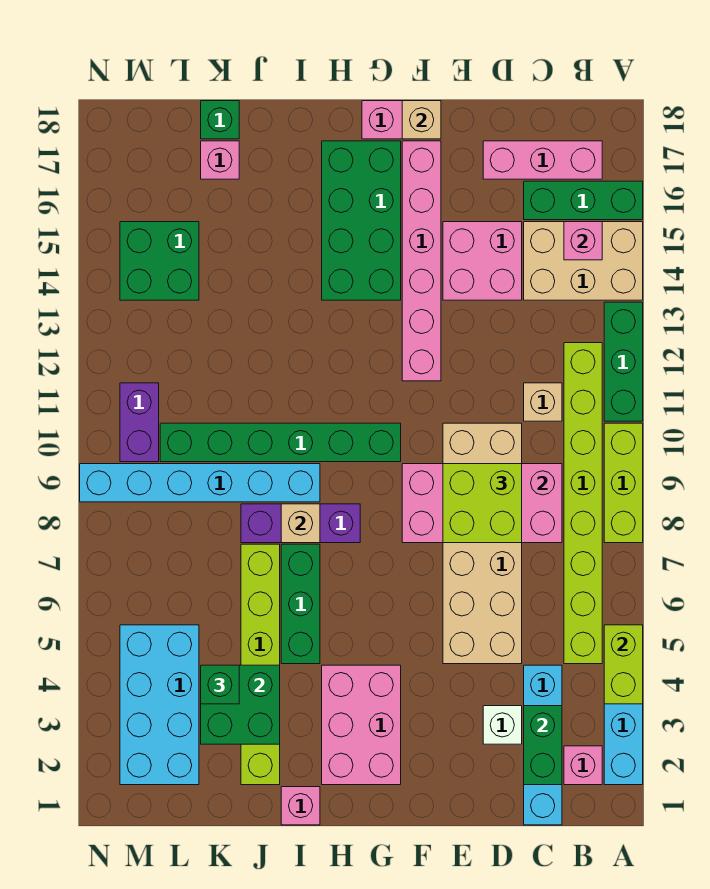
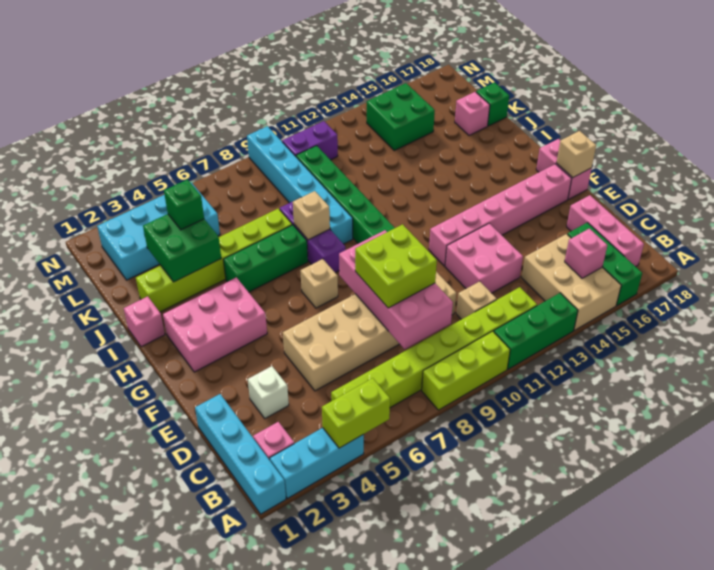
cyan brick C1:C4 level 1 -> cyan brick A1:D1 level 1
green brick C2:C3 level 2 -> none
pink brick D14:E15 level 1 -> pink brick D12:E13 level 1
none -> tan brick G7 level 1
green brick G14:H17 level 1 -> none

